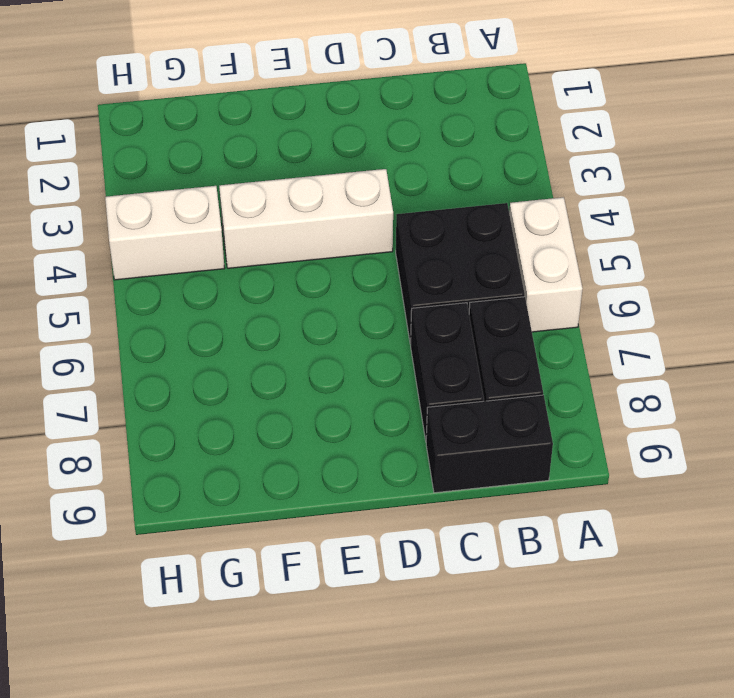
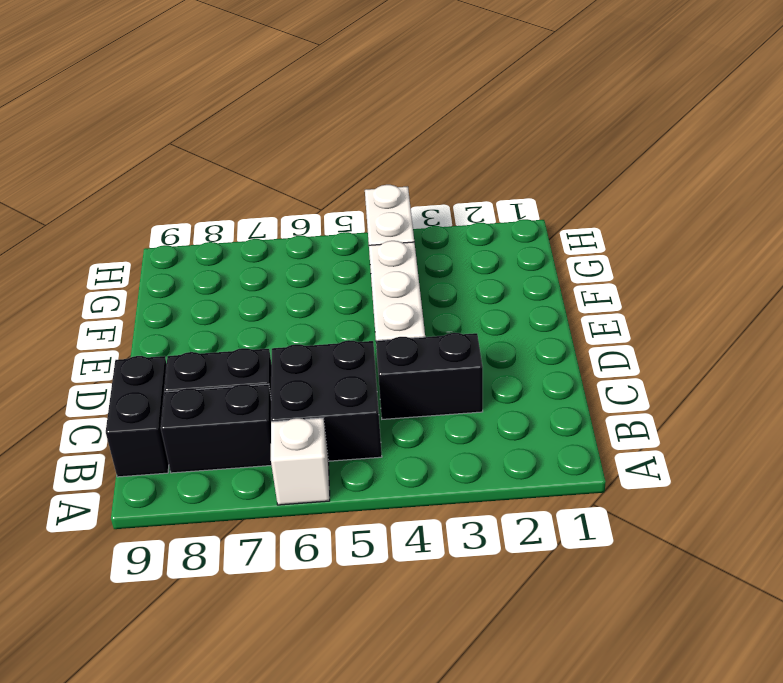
white brick A5:A6 level 1 -> white brick A6 level 1
none -> black brick C3:C4 level 1

